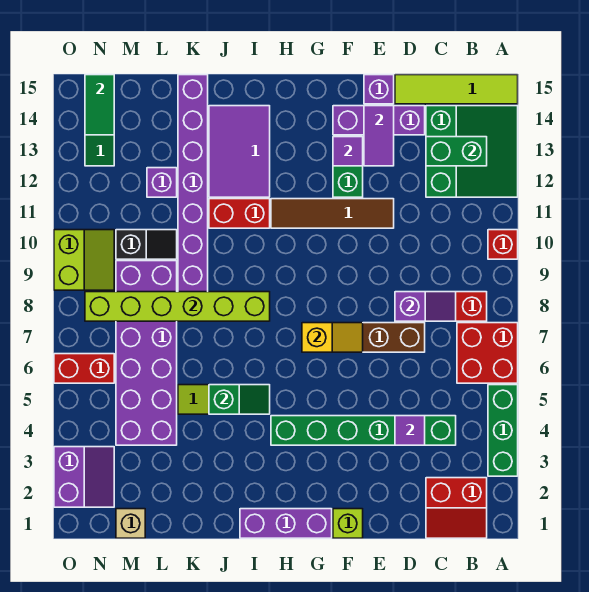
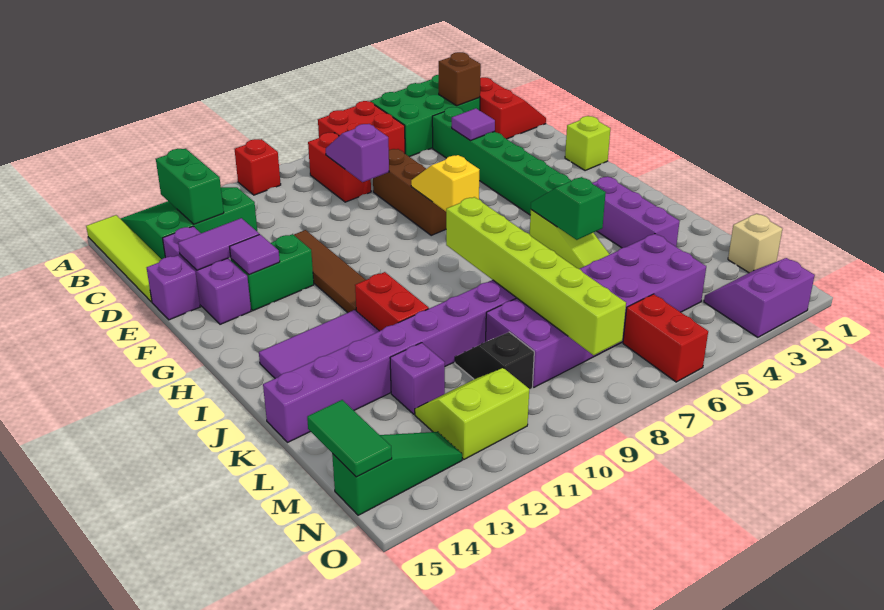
green brick A3:A5 level 1 -> green brick A3:B5 level 1
none -> brown brick B3 level 2
purple brick G1:I1 level 1 -> purple brick I3:K3 level 1
lime slope N9:O10 level 1 top O -> lime slope M11:N12 level 1 top N
green tile N14:N15 level 2 -> green tile M15:N15 level 2

